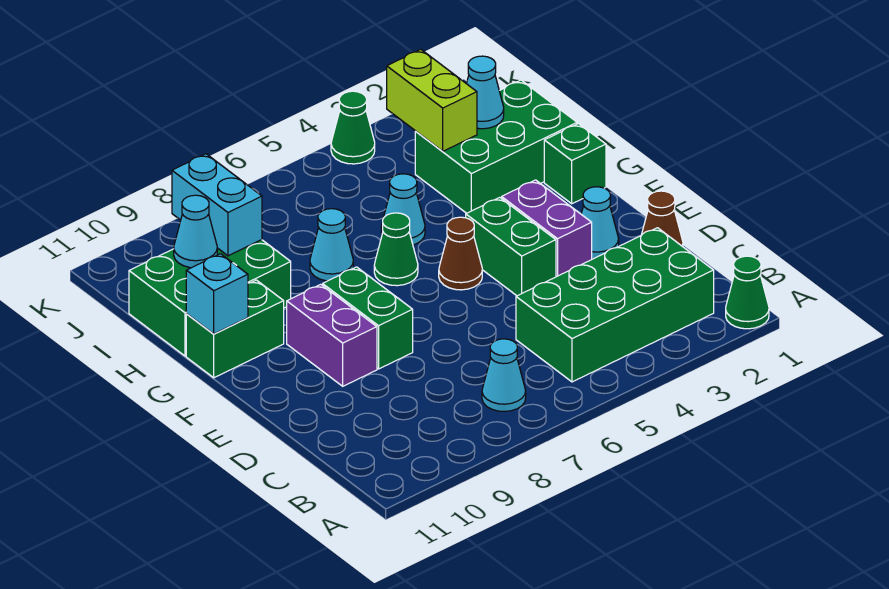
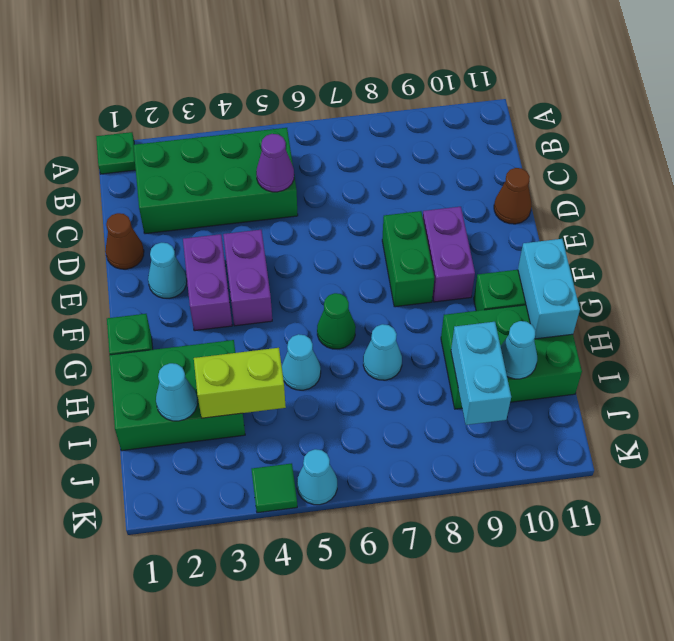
green cone A1 level 1 -> green plate A1 level 1
cyan cone B7 level 1 -> cyan cone K5 level 1
none -> purple cone C5 level 2
green brick E4:F4 level 1 -> purple brick E4:F4 level 1
brown cone F5 level 1 -> brown cone D11 level 1
cyan brick G11 level 2 -> cyan brick G11:H11 level 2
lime brick I3:J3 level 2 -> lime brick I3:I4 level 2
green cone K4 level 1 -> green tile K4 level 1

